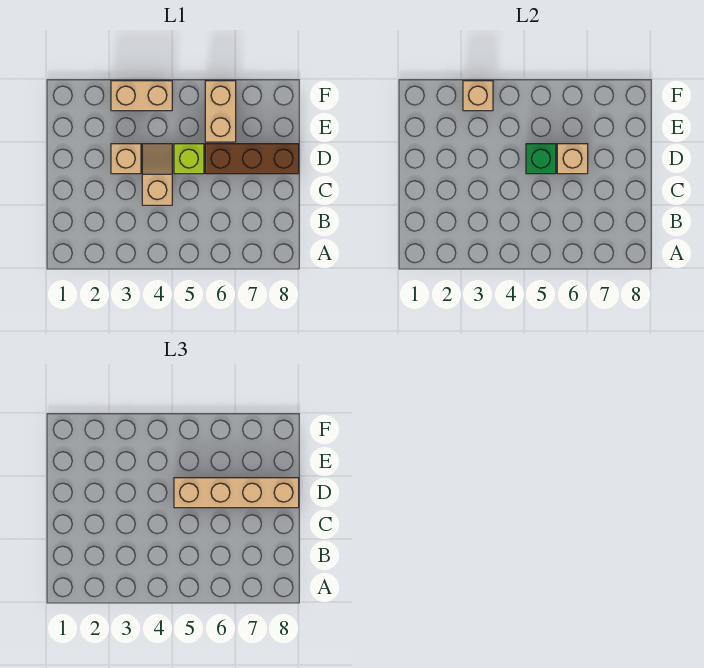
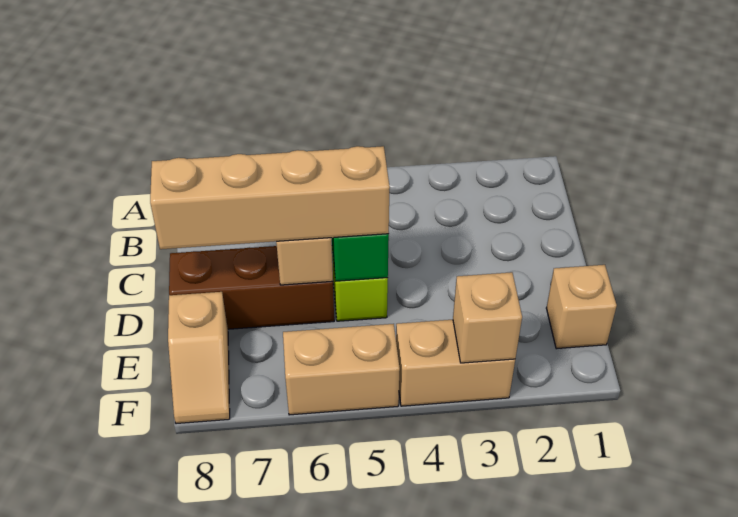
tan slope C4:D4 level 1 top C -> tan slope E8:F8 level 1 top E
tan brick D3 level 1 -> tan brick E1 level 1
tan brick E6:F6 level 1 -> tan brick F5:F6 level 1

